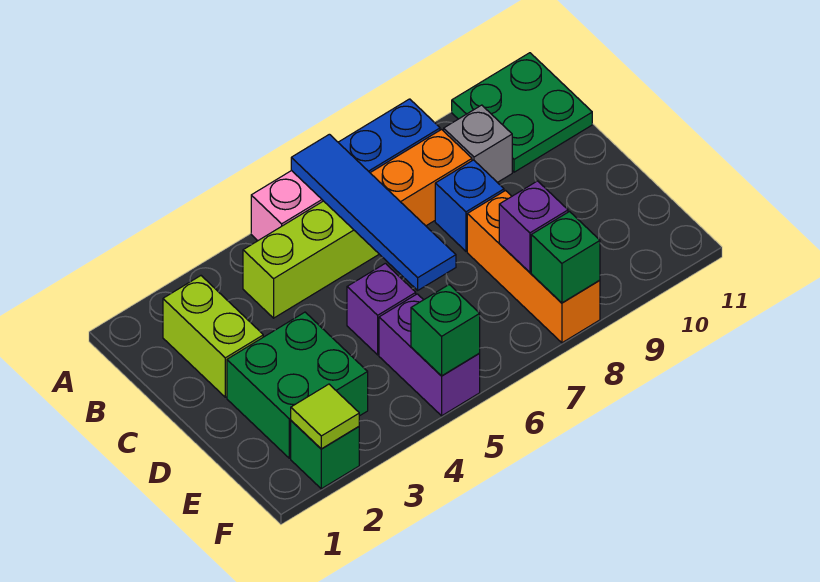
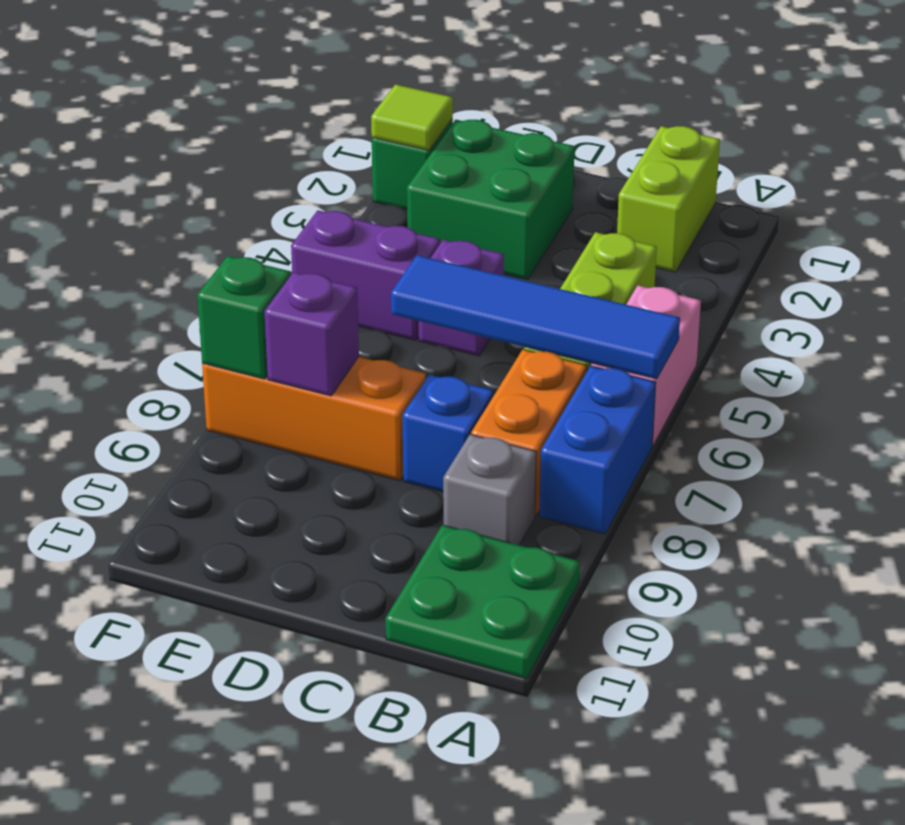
lime brick B2:C2 level 1 -> lime brick B1:B2 level 1
green brick F5 level 2 -> none

